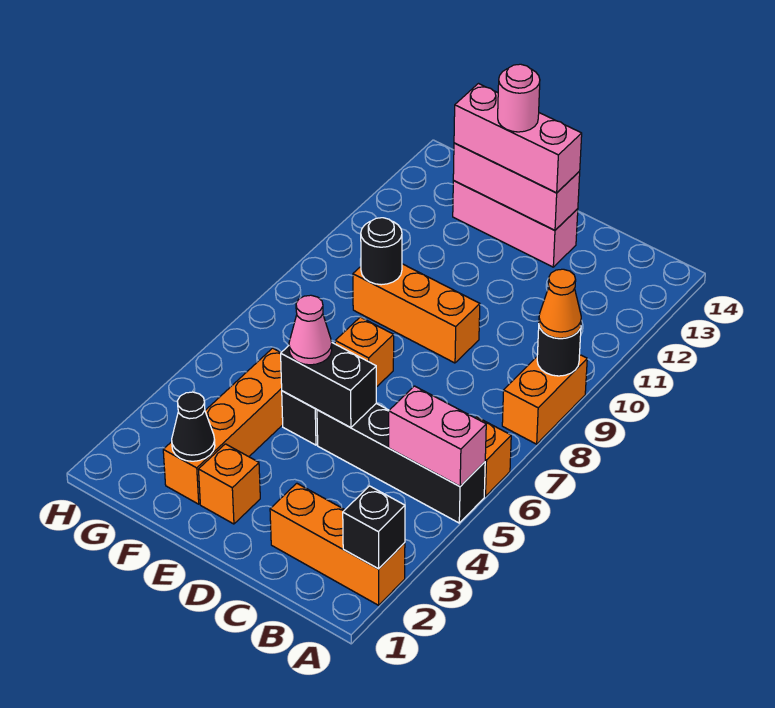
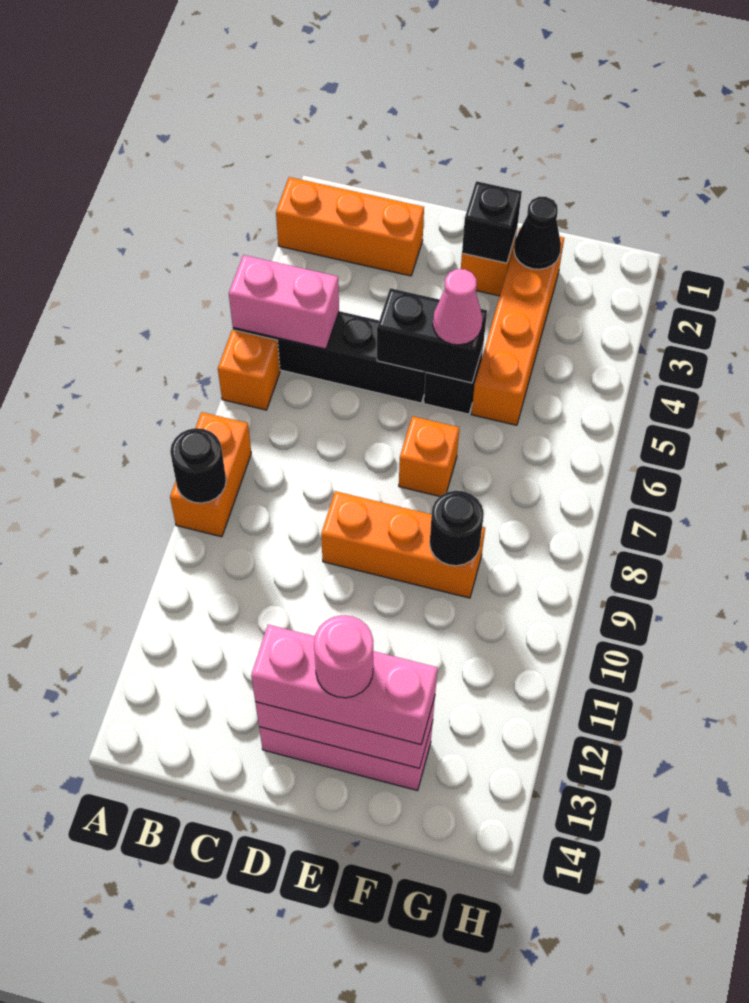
black brick A2 level 2 -> black brick E2 level 2
orange cone A9 level 3 -> none

